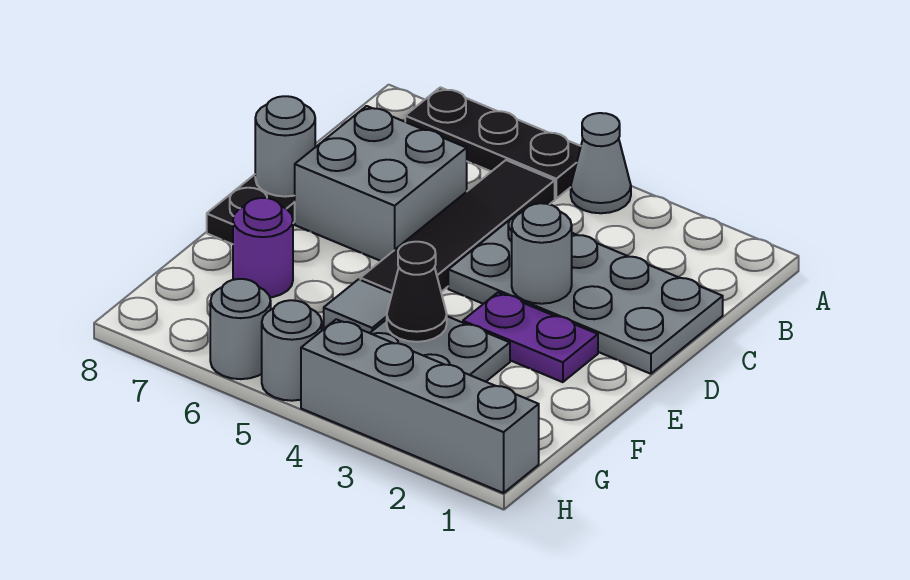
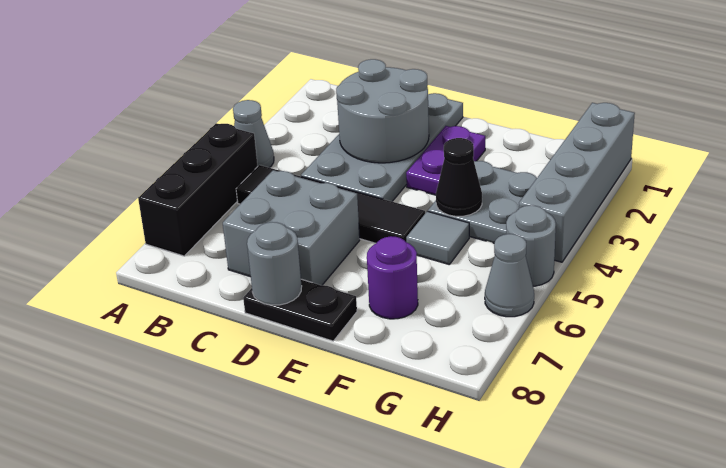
black plate A5:A7 level 1 -> black brick A5:A7 level 1
grey round brick D3 level 2 -> grey round brick C2:D3 level 2
grey round brick H6 level 1 -> grey cone H6 level 1

